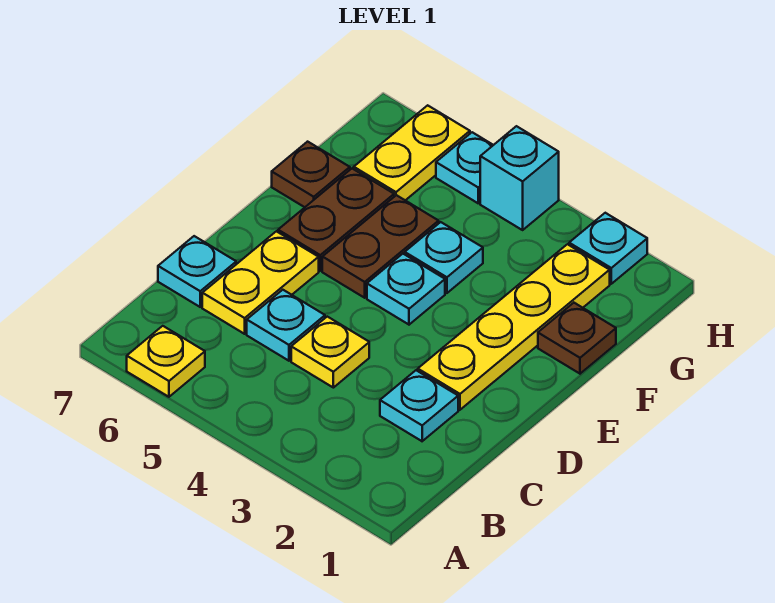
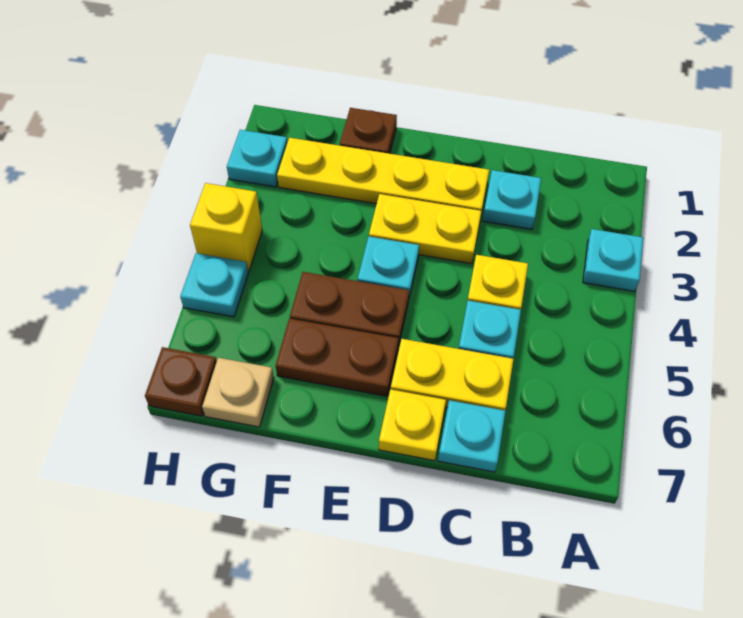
yellow plate A6 level 1 -> yellow plate D7 level 1
cyan plate F4 level 1 -> cyan plate A3 level 1
brown plate F7 level 1 -> brown plate H7 level 1
yellow plate G6:H6 level 1 -> yellow plate D3:E3 level 1
none -> tan plate G7 level 1
cyan brick H4 level 1 -> yellow brick H4 level 1

